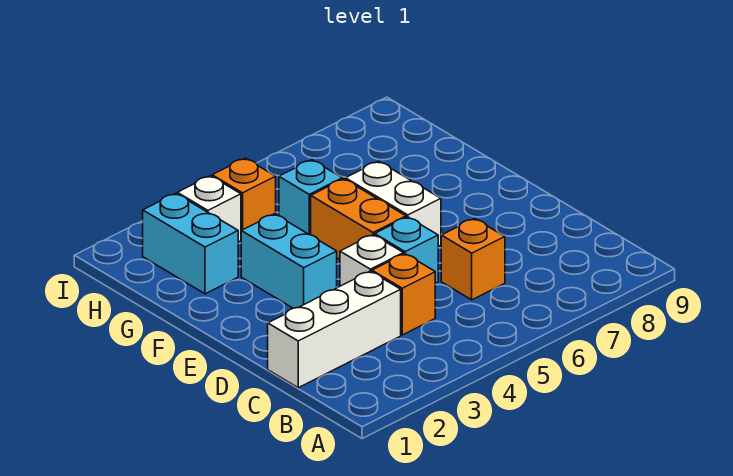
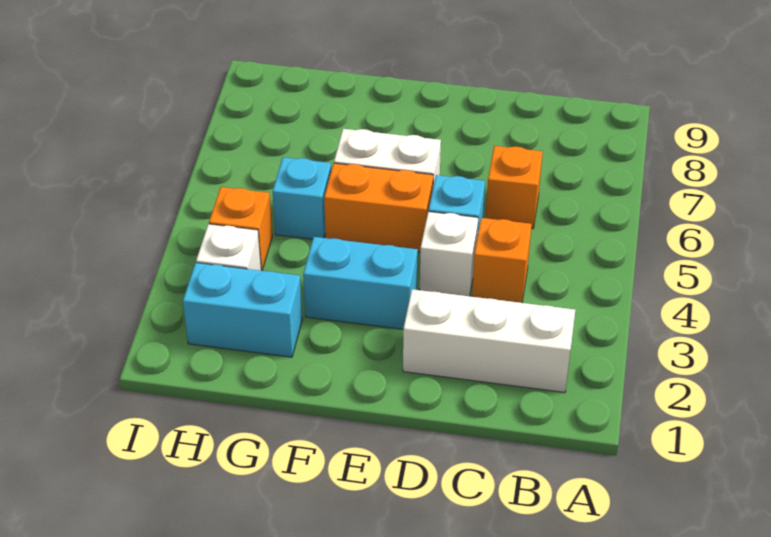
white brick C1:C3 level 1 -> white brick B2:D2 level 1

